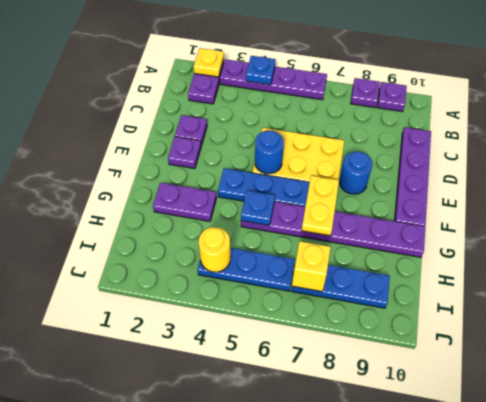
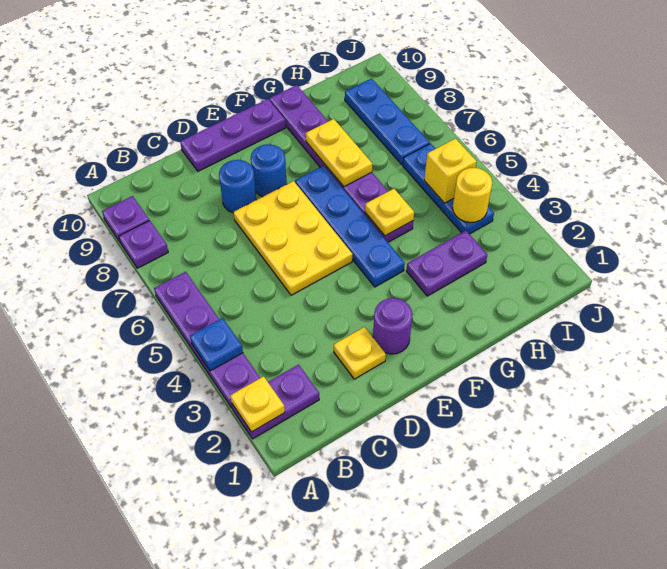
purple plate C10:F10 level 1 -> purple plate D10:F10 level 1
purple plate D2 level 1 -> yellow plate D2 level 1
purple plate E2 level 1 -> purple round brick E2 level 1
blue round brick E5 level 2 -> blue round brick D8 level 1
yellow plate F7:G7 level 2 -> yellow plate G7:G8 level 2
purple plate G2:G3 level 1 -> purple plate G3:H3 level 1
blue plate G5 level 2 -> yellow plate G5 level 2
yellow brick I7 level 2 -> yellow brick I5 level 2

